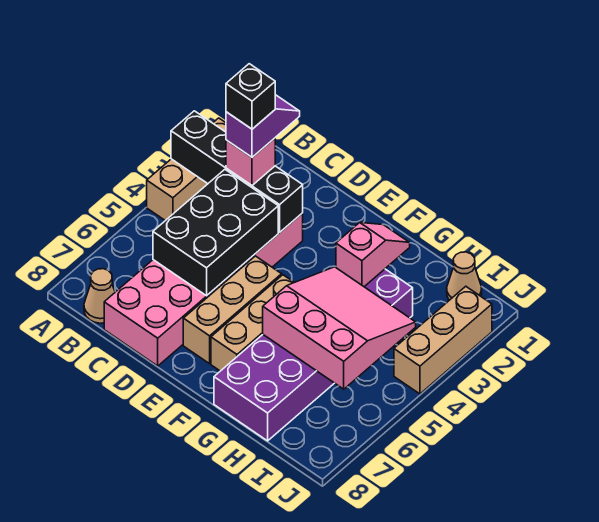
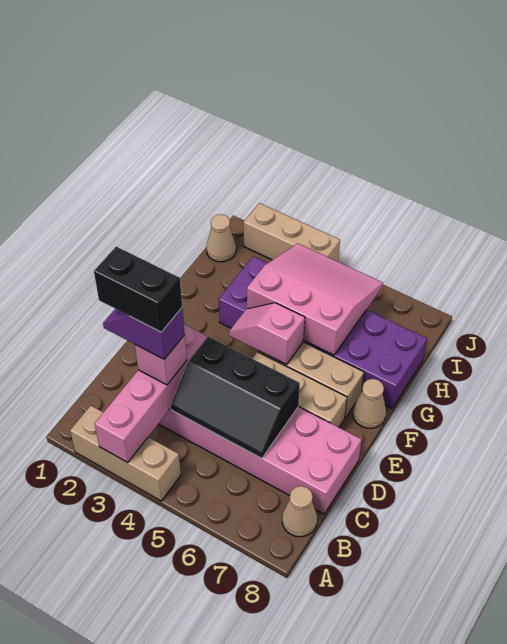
black brick A3:D3 level 2 -> pink brick A3:D3 level 2
black brick C3 level 5 -> black brick C2:C3 level 5
black brick C4:D6 level 2 -> black slope C4:D6 level 2 top D
none -> tan cone F8 level 1
pink slope G2:G3 level 2 top 3 -> pink slope F4:F5 level 2 top 5
pink slope G4:I6 level 2 top 6 -> pink slope G4:I6 level 2 top G

